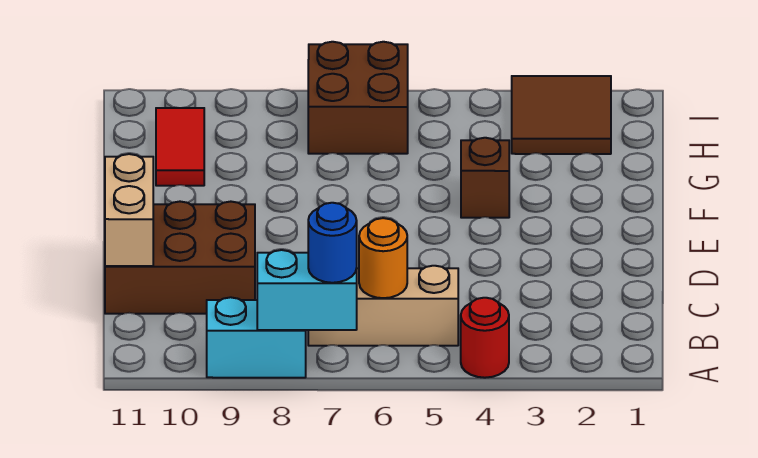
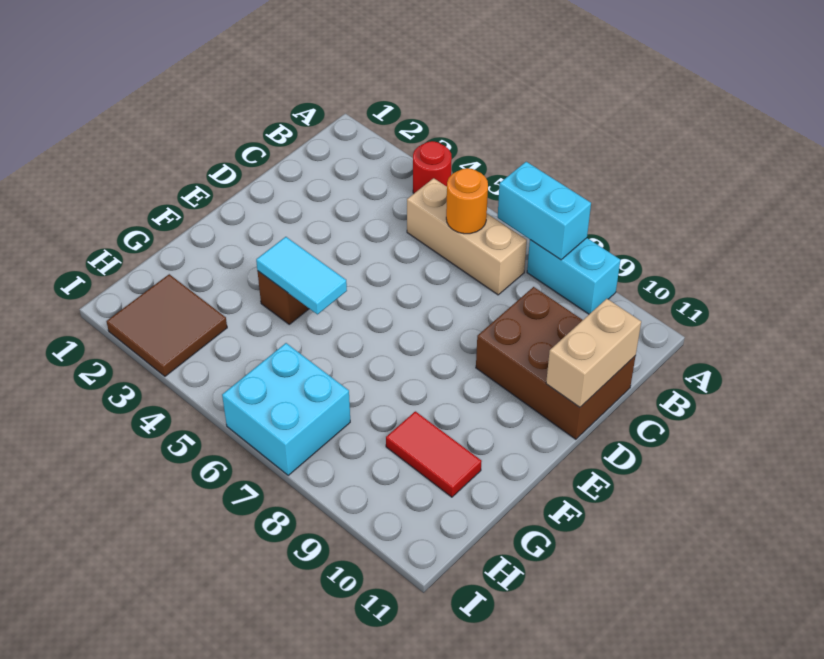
blue round brick A7 level 3 -> none
none -> cyan tile F4:F5 level 2
red tile G10:H10 level 1 -> red tile G9:G10 level 1
brown brick H6:I7 level 1 -> cyan brick H6:I7 level 1

